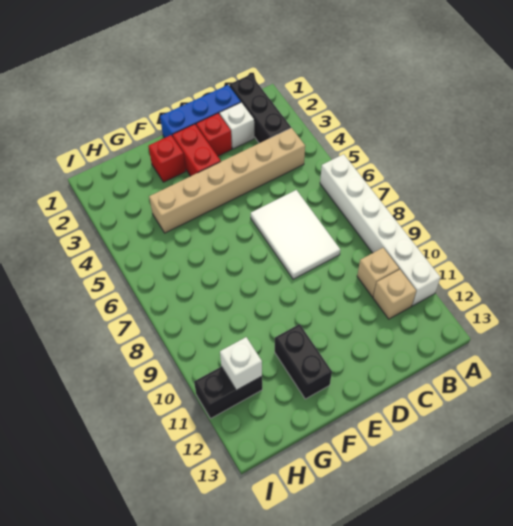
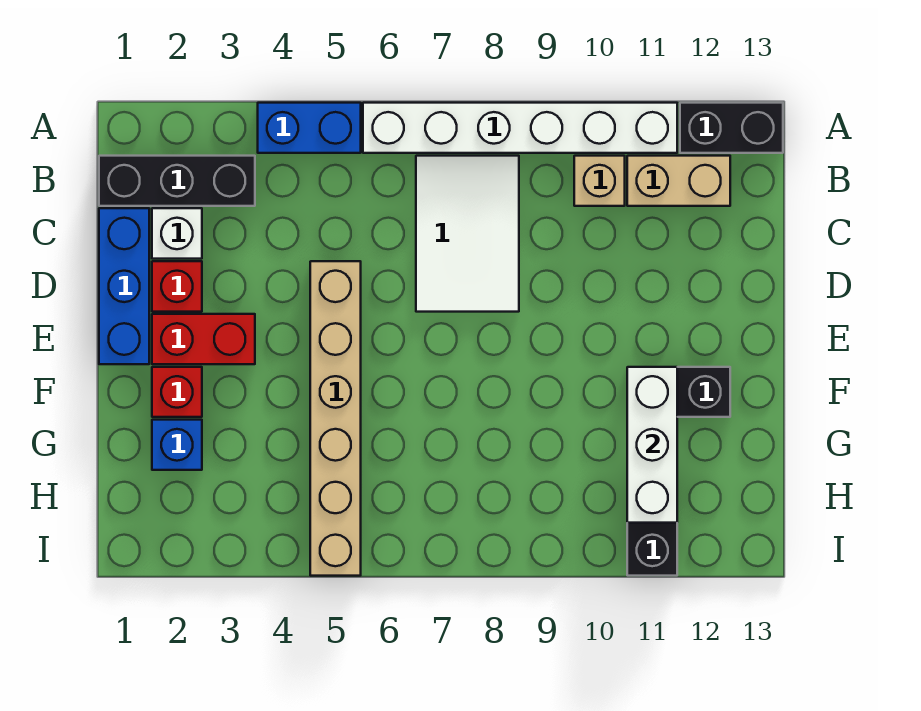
none -> blue brick A4:A5 level 1
none -> black brick A12:A13 level 1
tan brick B4:G4 level 1 -> tan brick D5:I5 level 1
tan brick B11 level 1 -> tan brick B11:B12 level 1
white tile C6:D8 level 1 -> white tile B7:D8 level 1
none -> blue brick G2 level 1
white brick H11 level 2 -> white brick F11:H11 level 2

